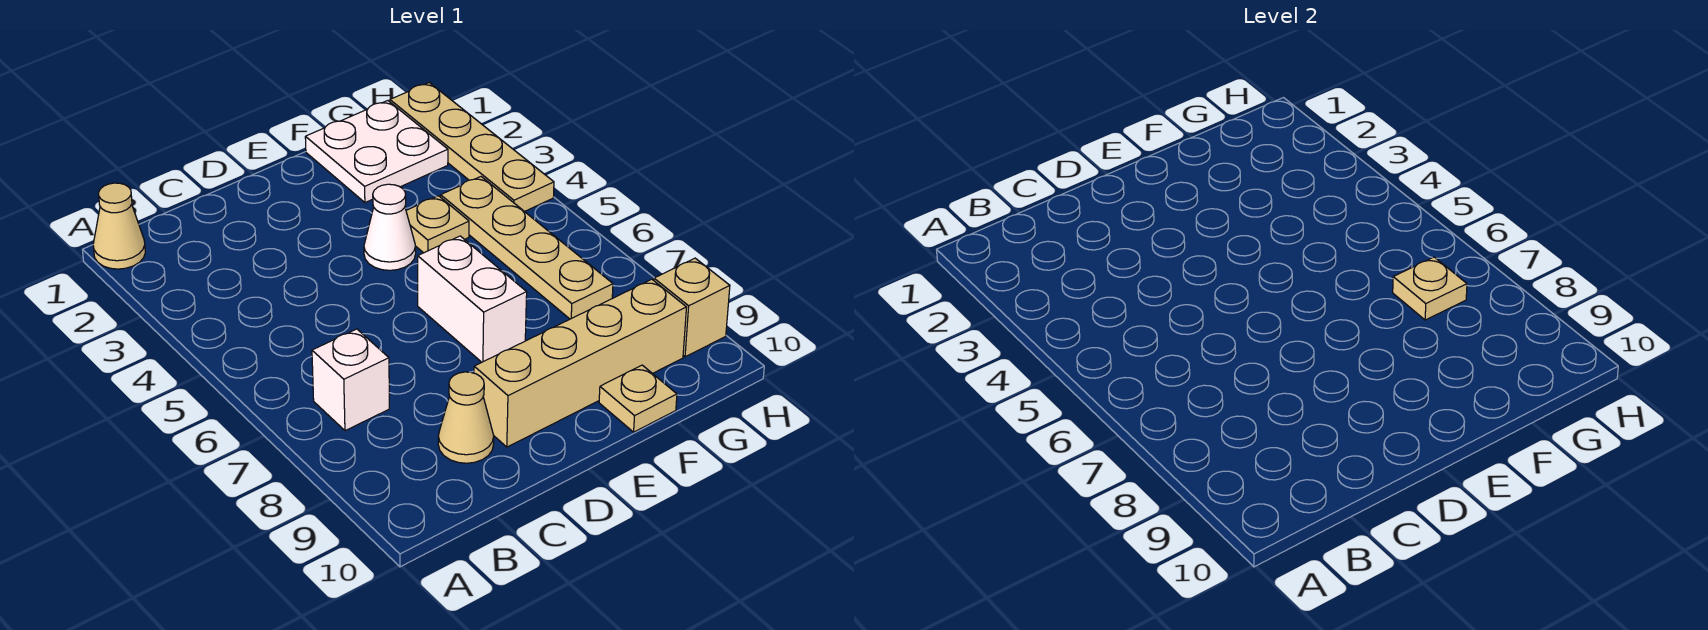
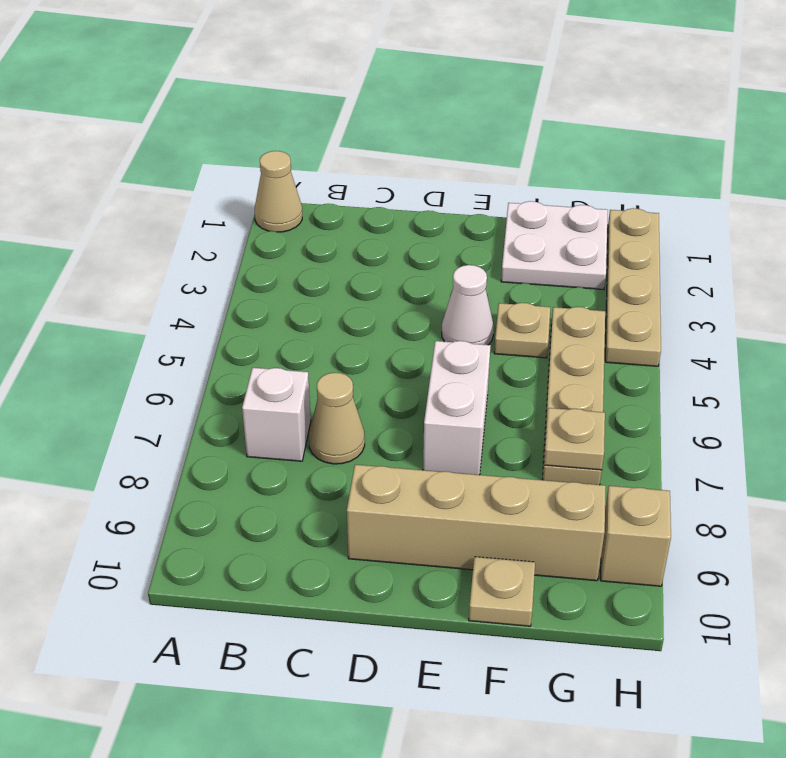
tan cone C9 level 1 -> tan cone C7 level 1

